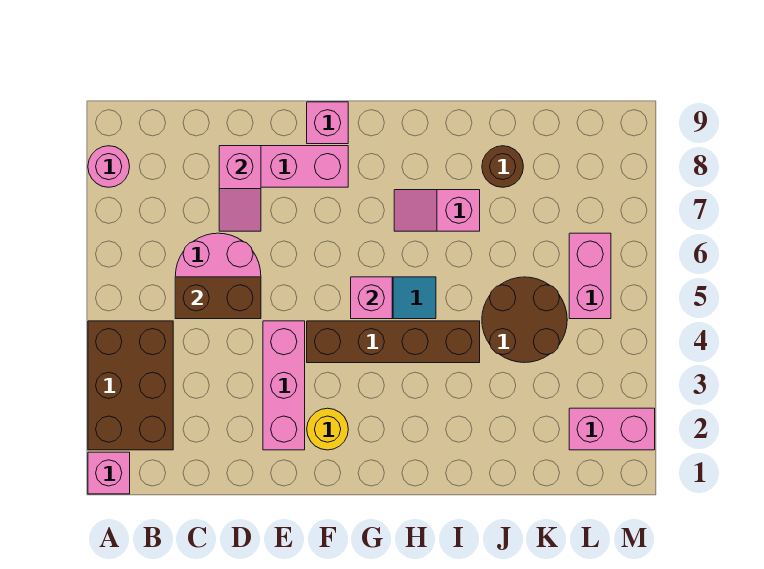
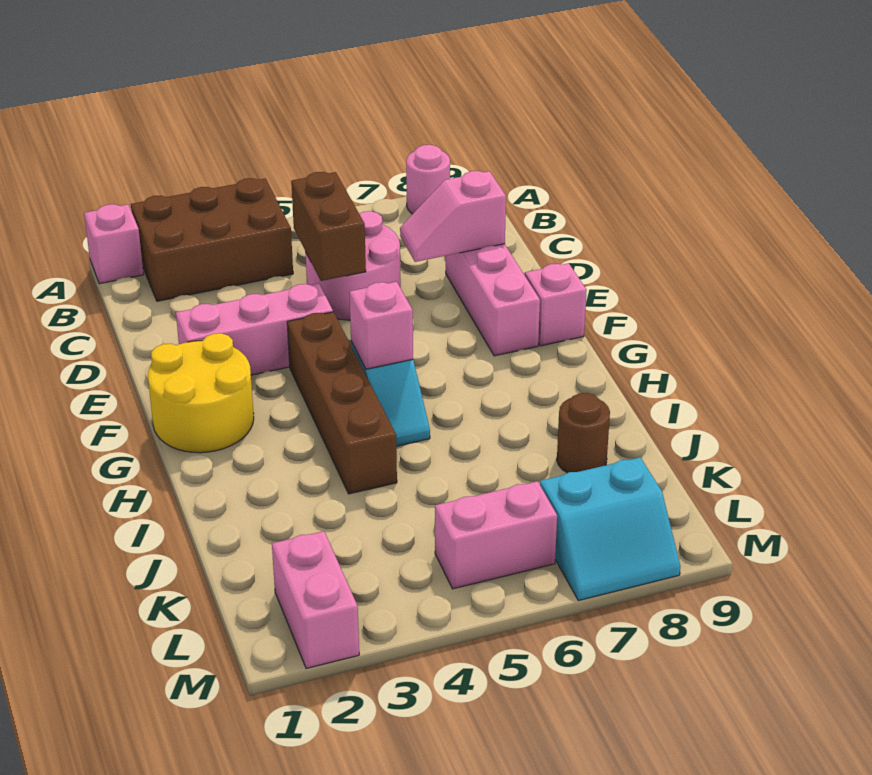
yellow round brick F2 level 1 -> yellow round brick F1:G2 level 1
pink slope H7:I7 level 1 top I -> none
brown round brick J4:K5 level 1 -> none
none -> cyan slope L7:M8 level 1 top L

